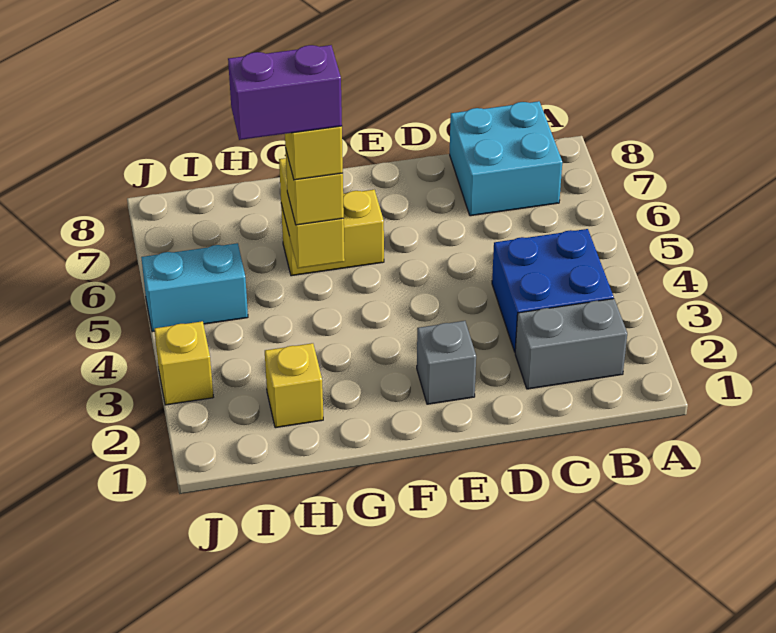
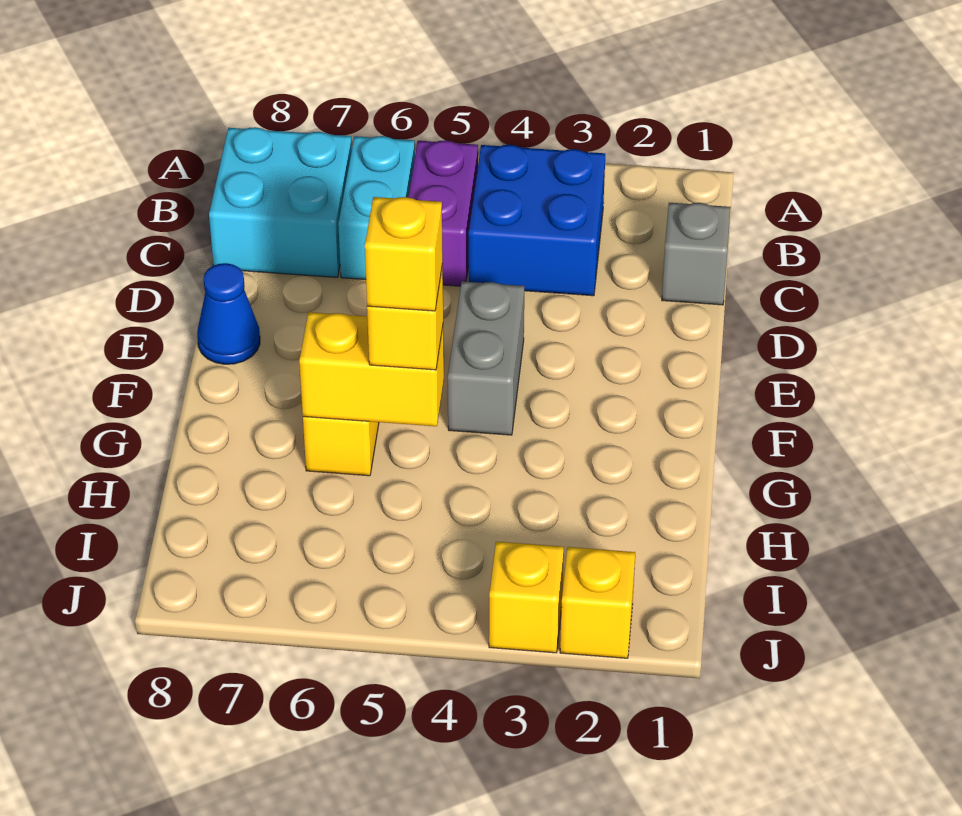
grey brick B2:C2 level 1 -> grey brick E4:F4 level 1
grey brick E2 level 1 -> grey brick C1 level 1
none -> blue cone E8 level 1
purple brick G5:H5 level 5 -> purple brick B5:C5 level 1
yellow brick H2 level 1 -> yellow brick J2 level 1
cyan brick I5:J5 level 1 -> cyan brick B6:C6 level 1

